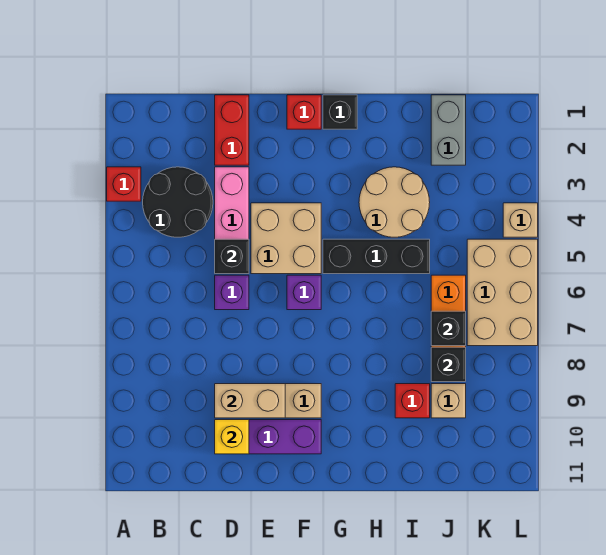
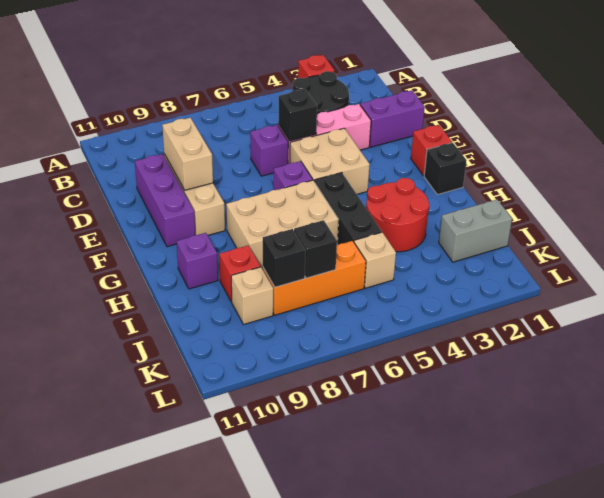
red brick D1:D2 level 1 -> purple brick D1:D2 level 1
yellow brick D10 level 2 -> none
tan round brick H3:I4 level 1 -> red round brick H3:I4 level 1
none -> purple brick H10 level 1
tan brick K5:L7 level 1 -> tan brick G6:H8 level 1
tan brick L4 level 1 -> tan brick J5 level 1

